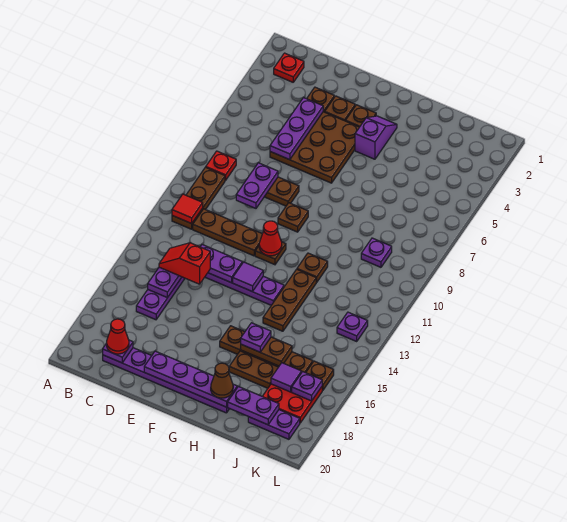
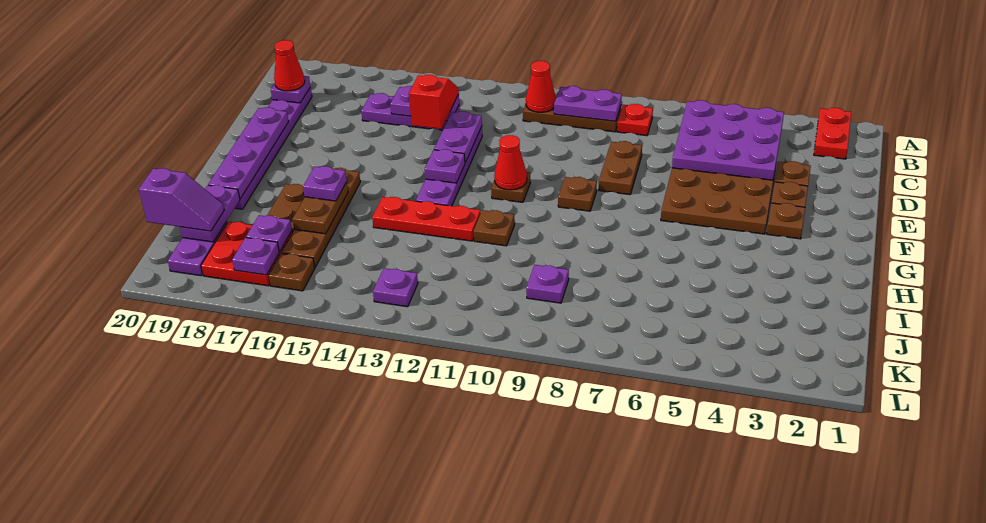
red plate B2 level 1 -> red plate A2:B2 level 1
red tile B11 level 2 -> red cone B11 level 2
brown plate C11:E11 level 1 -> none
purple plate D4:D6 level 2 -> purple plate B4:D6 level 2
purple plate D8:D9 level 2 -> purple plate B9:B10 level 2
purple tile F13 level 2 -> purple plate F13 level 2
purple slope G3:G4 level 1 top 4 -> purple slope J19:J20 level 3 top 20
brown plate H12:H14 level 1 -> red plate H12:H14 level 1
brown cone H19 level 3 -> none
purple tile J17 level 2 -> purple plate J17 level 2

